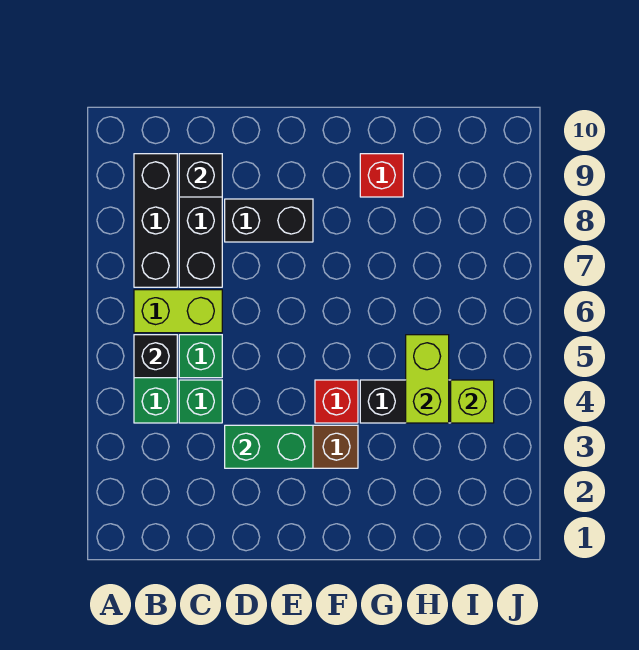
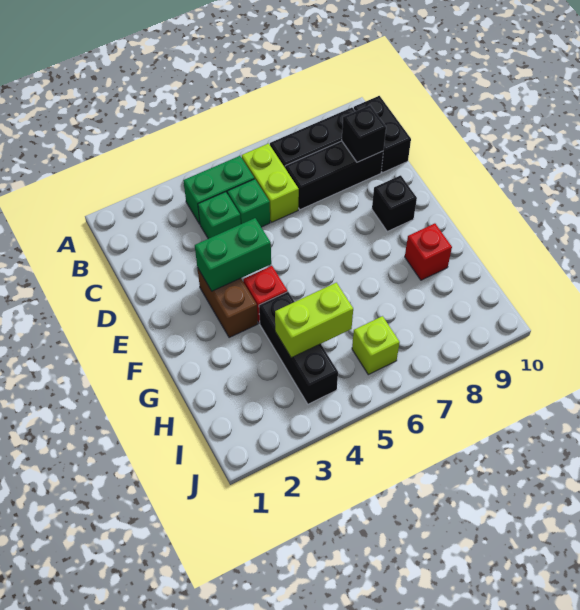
black brick B5 level 2 -> black brick E9 level 1
green brick D3:E3 level 2 -> green brick E3:E4 level 2
black brick D8:E8 level 1 -> black brick B10:C10 level 1
lime brick I4 level 2 -> lime brick I6 level 1

